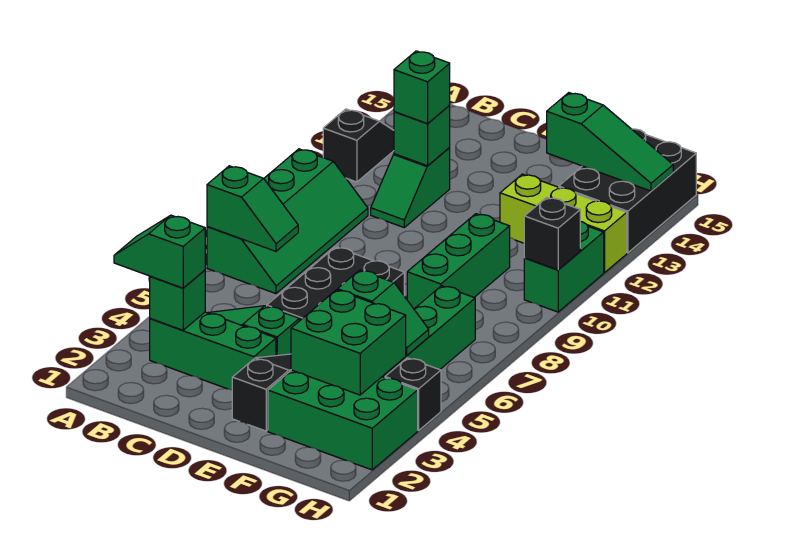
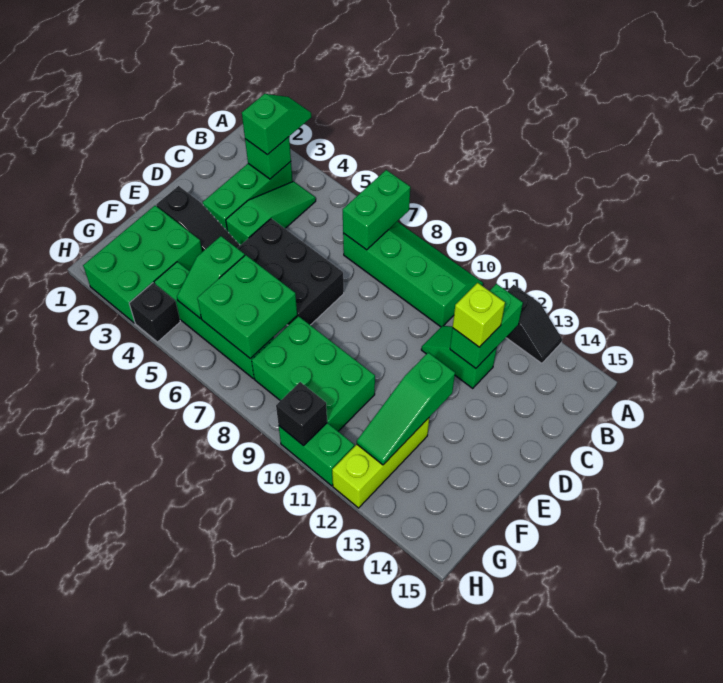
green slope A7:B10 level 1 top A -> green slope A7:B10 level 1 top B
green slope A7:B7 level 2 top A -> green brick A7:B7 level 2
green brick C12 level 2 -> green brick B12:C12 level 2
green brick C12 level 3 -> lime brick C12 level 3
green brick F3:G4 level 2 -> green brick F6:G7 level 2
green brick F8:F10 level 1 -> green brick F8:G10 level 1
green slope F14:H14 level 2 top F -> green slope E12:G12 level 2 top E
black brick G13:H15 level 1 -> none

